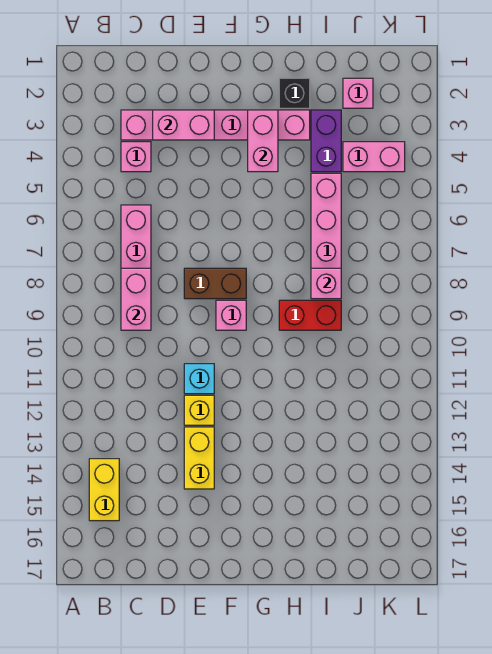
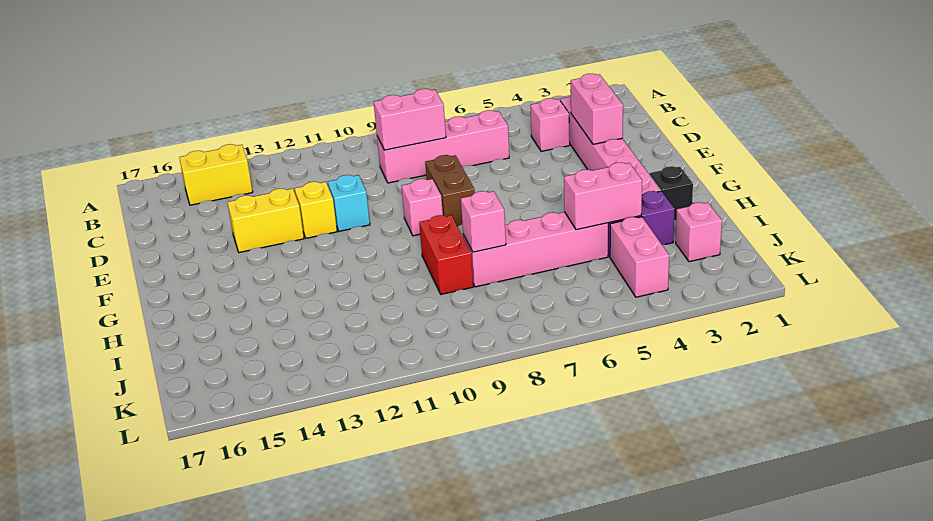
pink brick G3:G4 level 2 -> pink brick I4:I5 level 2

